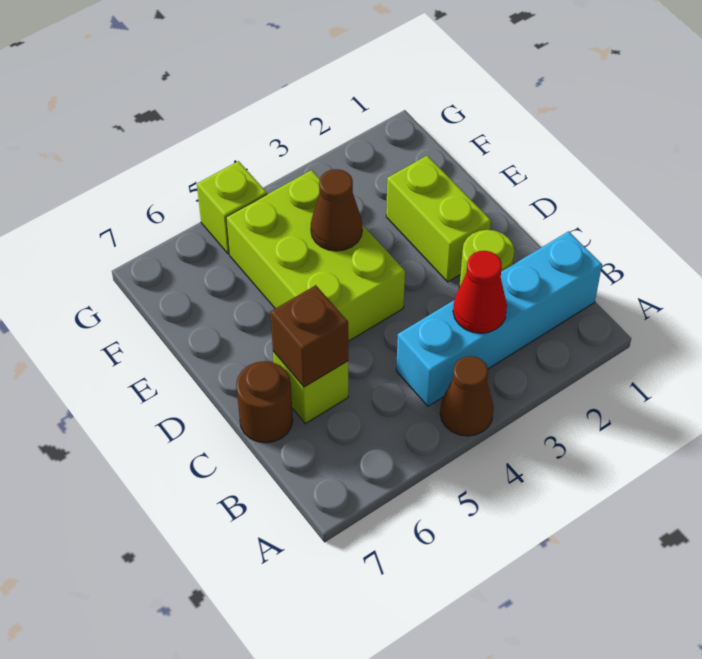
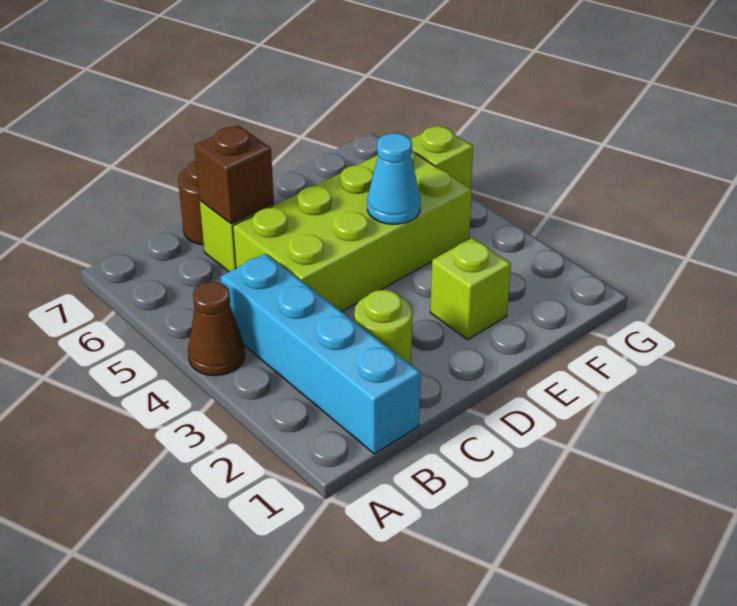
red cone B3 level 2 -> none
lime brick D2:E2 level 1 -> lime brick E2 level 1
lime brick D4:F5 level 1 -> lime brick C4:F5 level 1
brown cone E4 level 2 -> cyan cone E4 level 2

